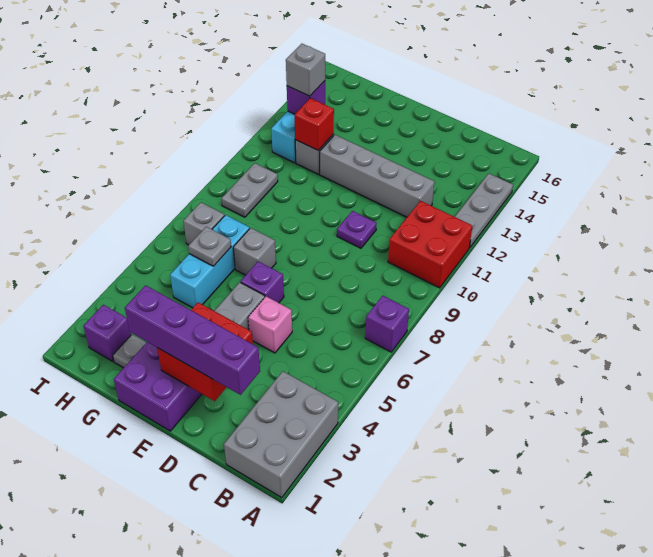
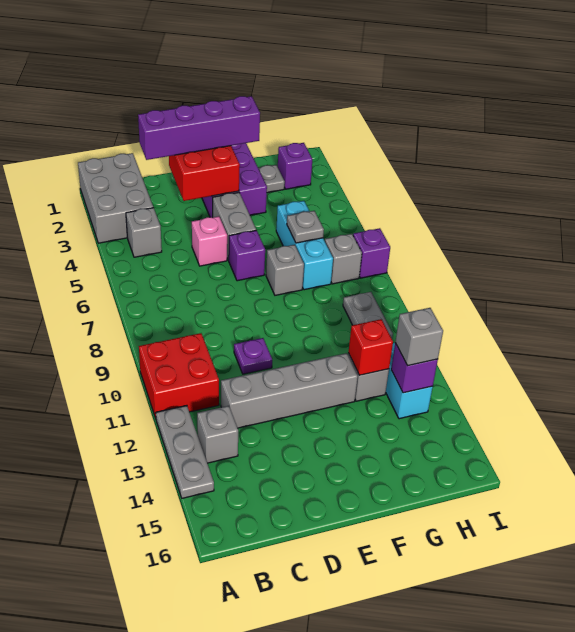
purple brick A7 level 1 -> purple brick I7 level 1
none -> grey brick B4 level 1
none -> grey brick B13 level 1

